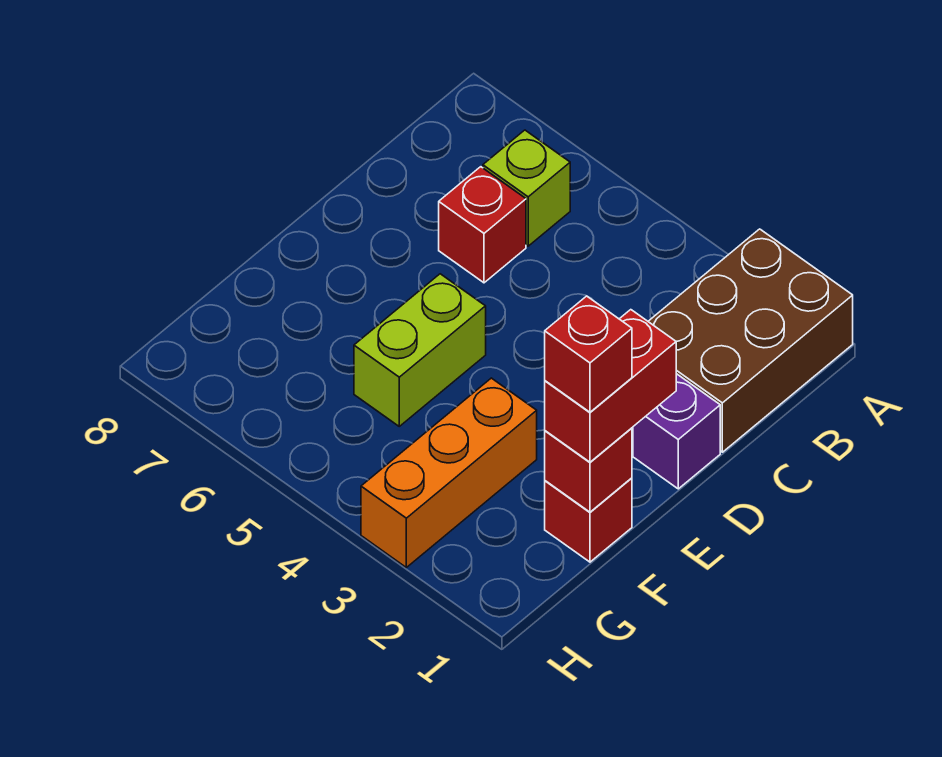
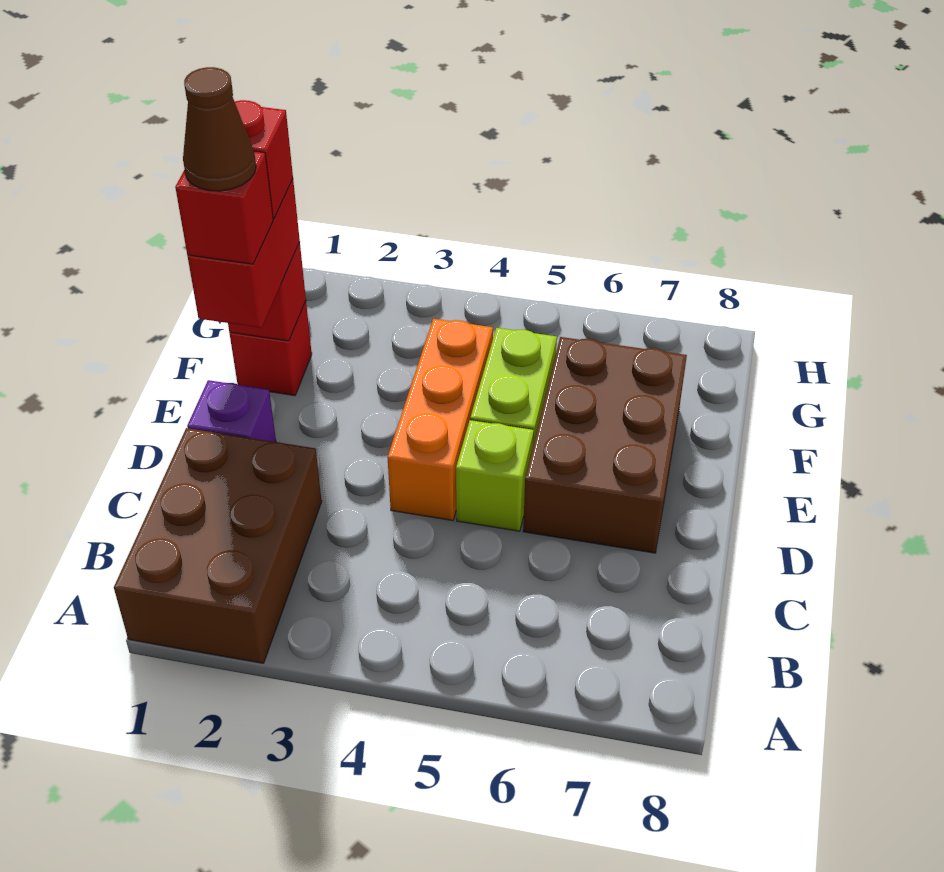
lime brick B6 level 1 -> lime brick D5 level 1
red brick C6 level 1 -> red brick E1 level 4
none -> brown brick D6:F7 level 1
none -> brown cone E1 level 5
orange brick F3:H3 level 1 -> orange brick D4:F4 level 1

